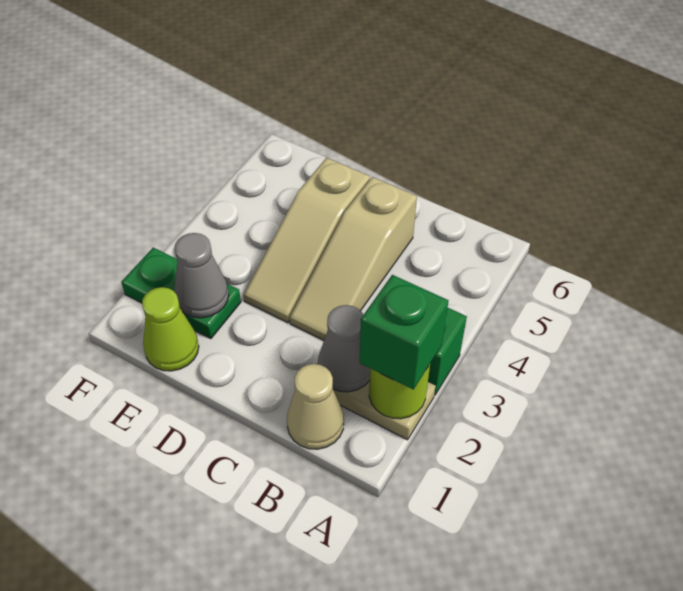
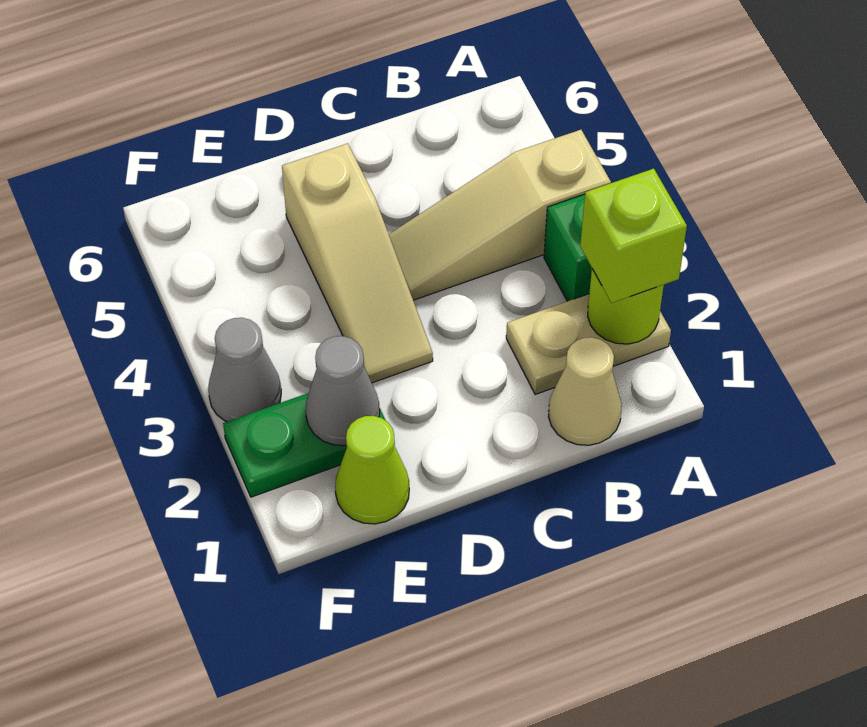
green brick A2 level 3 -> lime brick A2 level 3
grey cone B2 level 2 -> grey cone F3 level 1
tan slope C3:C5 level 1 top 5 -> tan slope A4:C4 level 1 top A

